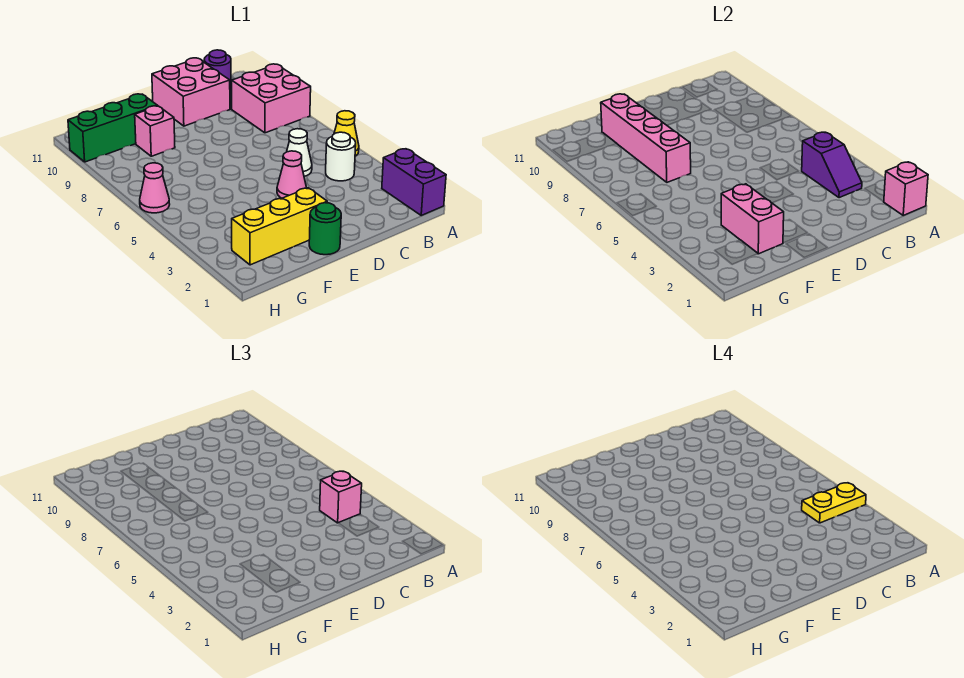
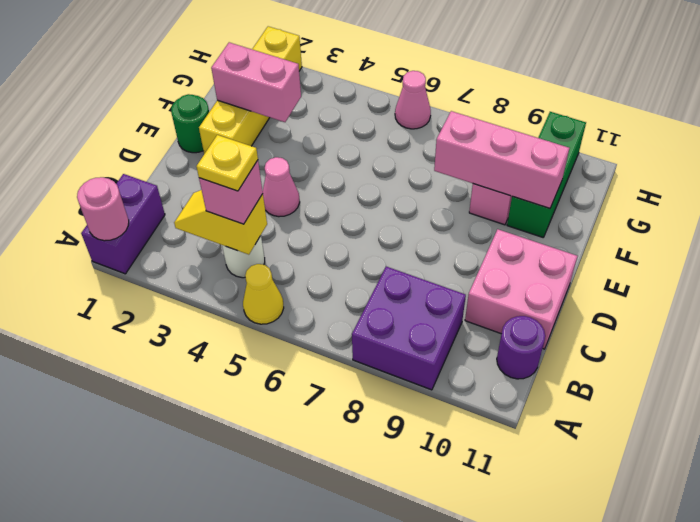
purple brick A1:A2 level 1 -> purple brick A1:B1 level 1
pink brick A1 level 2 -> pink round brick A1 level 2
yellow plate A4:B4 level 4 -> yellow plate B4 level 4
pink brick A8:B9 level 1 -> purple brick A8:B9 level 1
purple slope B3:B4 level 2 top 4 -> yellow slope B3:B4 level 2 top 4
white cone C5 level 1 -> none
yellow brick E2:G2 level 1 -> yellow brick E2:H2 level 1
pink brick F7:F10 level 2 -> pink brick F8:F10 level 2

